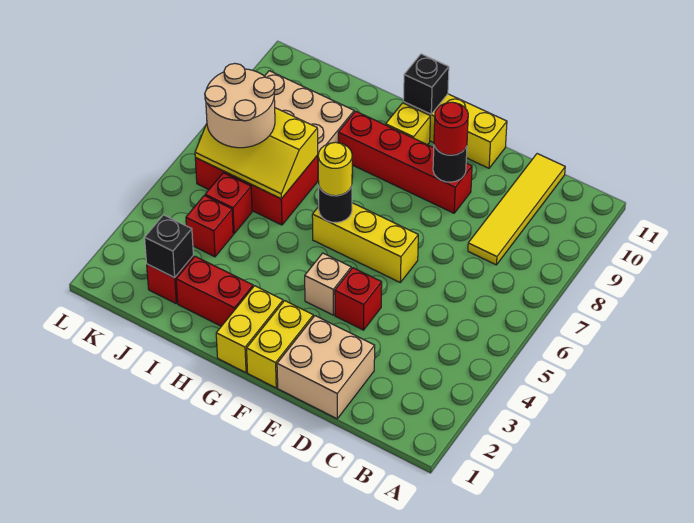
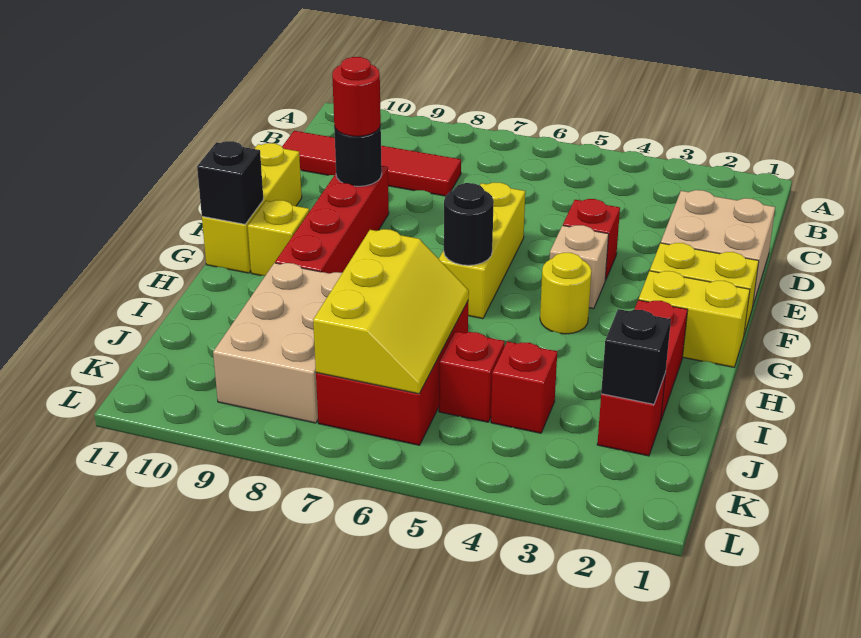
yellow tile C8:C11 level 1 -> red tile C8:C11 level 1
yellow round brick G6 level 3 -> yellow round brick G4 level 1
tan round brick J6:K7 level 3 -> none

